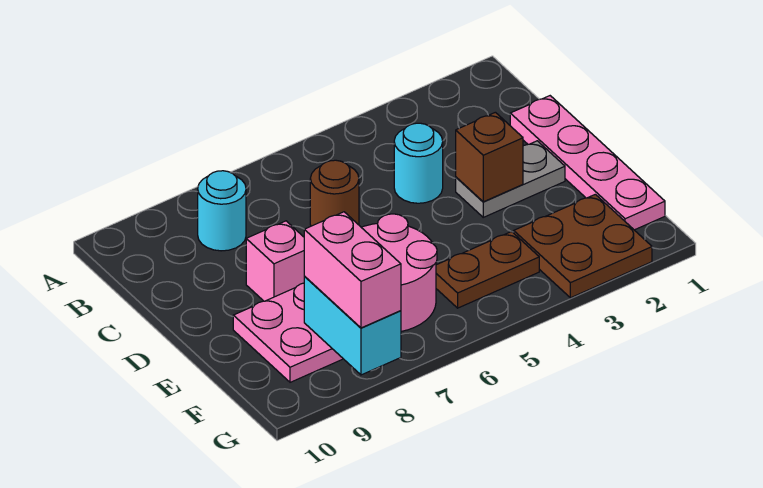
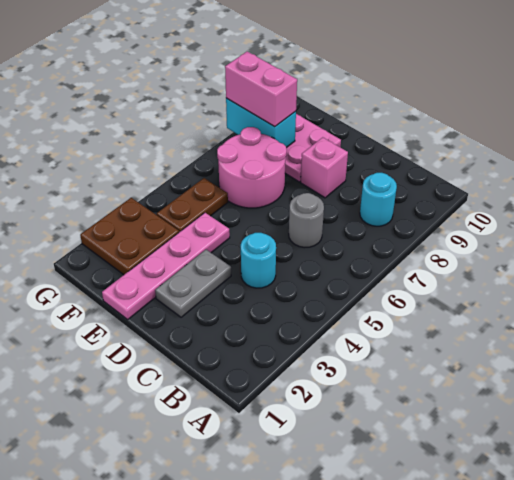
pink plate C1:F1 level 1 -> pink plate E1:E4 level 1
brown round brick C6 level 1 -> grey round brick C6 level 1
brown brick D3 level 2 -> none

